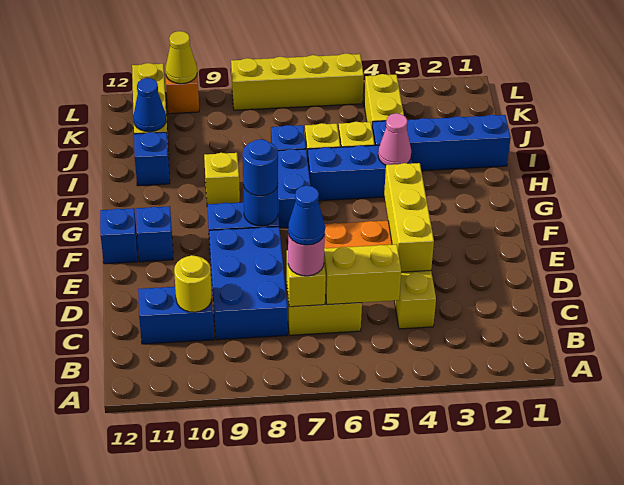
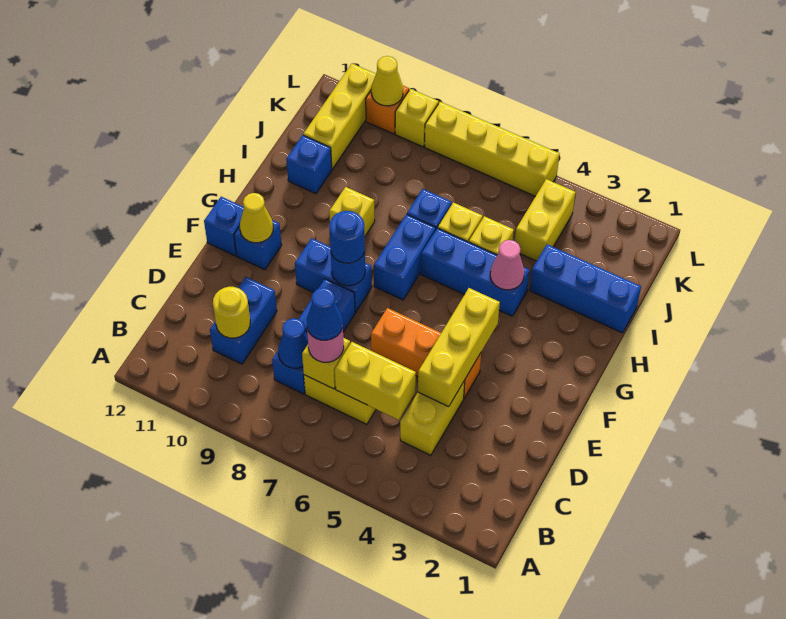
blue brick C8:E9 level 1 -> blue brick C8:E8 level 1
blue brick C10:C11 level 1 -> blue brick C10:D10 level 1
none -> yellow cone F11 level 2
blue brick I1:I4 level 1 -> blue brick I1:I3 level 1
blue cone J11 level 2 -> blue cone C8 level 2
none -> yellow brick L9 level 1

